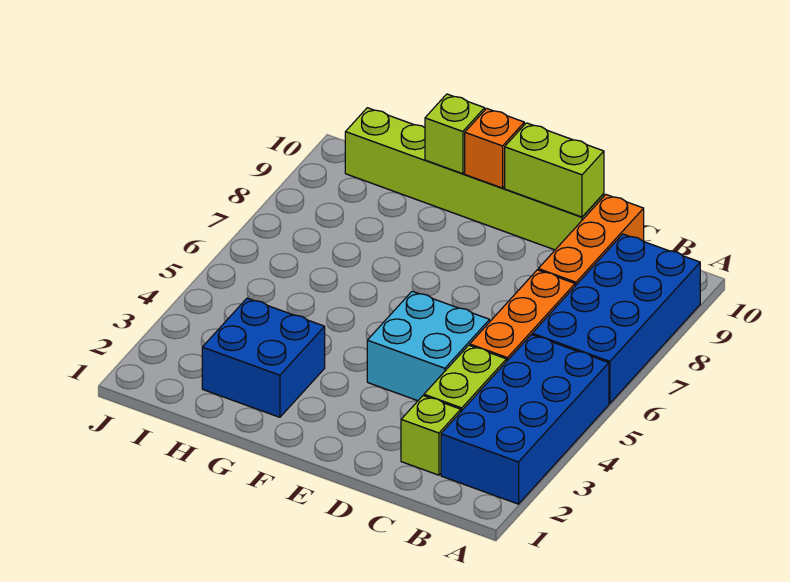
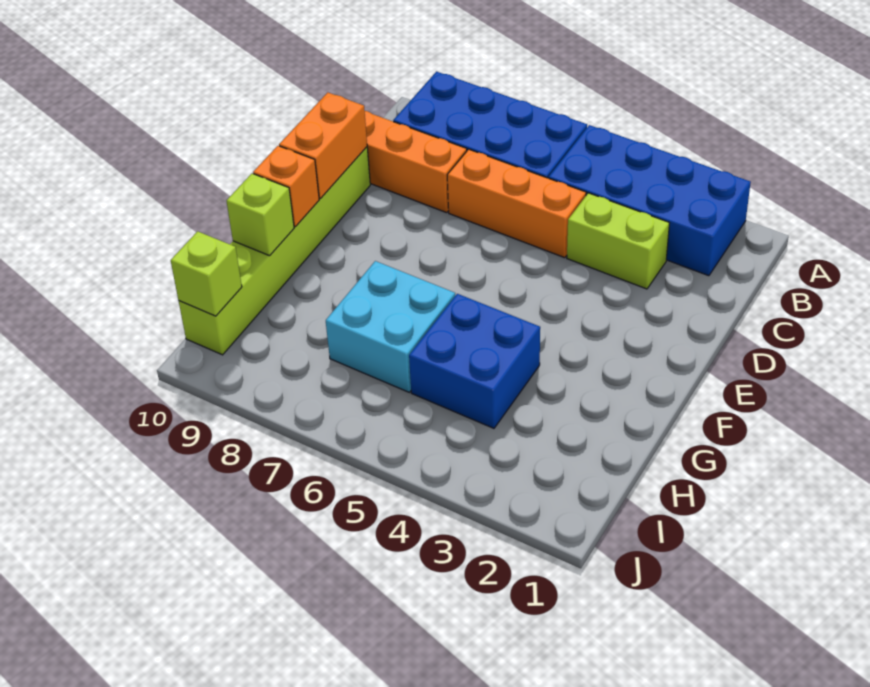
lime brick C2 level 1 -> lime brick I10 level 2
cyan brick D4:E5 level 1 -> cyan brick G6:H7 level 1
lime brick D10:E10 level 2 -> orange brick D10:E10 level 2
blue brick G2:H3 level 1 -> blue brick G4:H5 level 1

